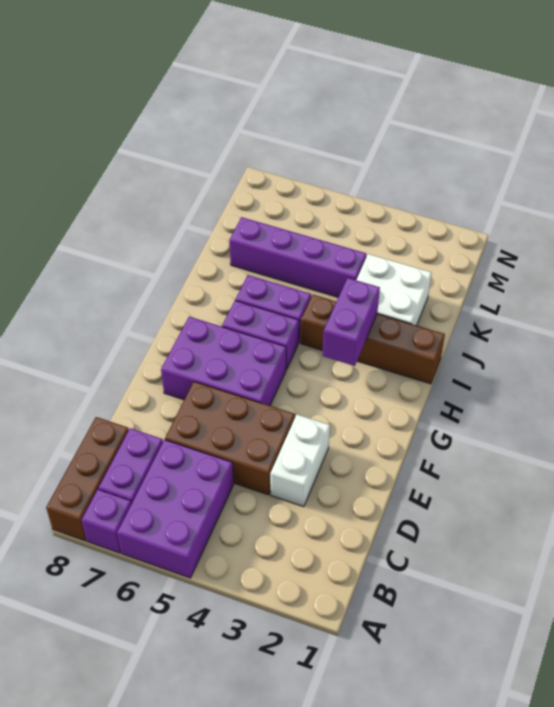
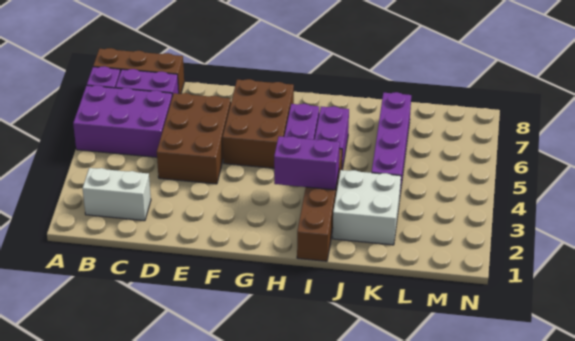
white brick D3:E3 level 1 -> white brick B2:C2 level 1
purple brick F5:G7 level 1 -> brown brick F5:G7 level 1

